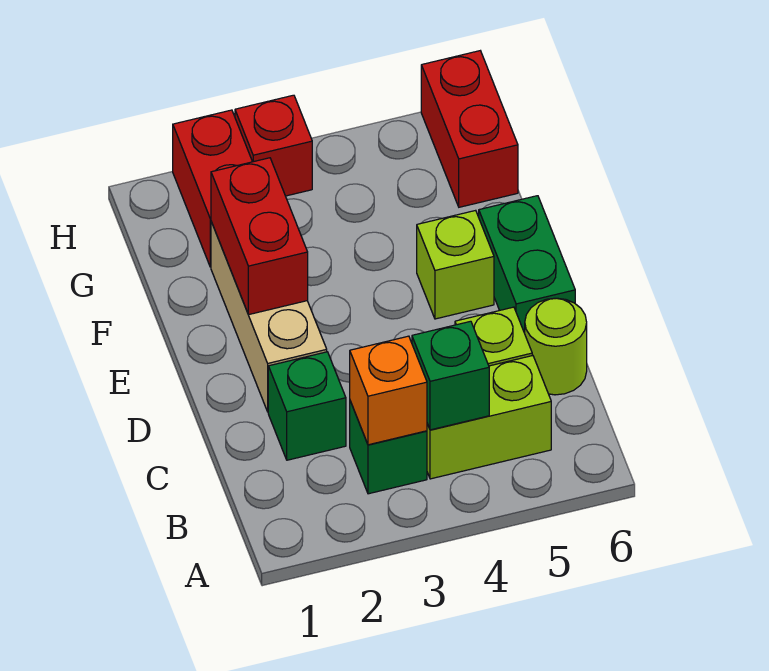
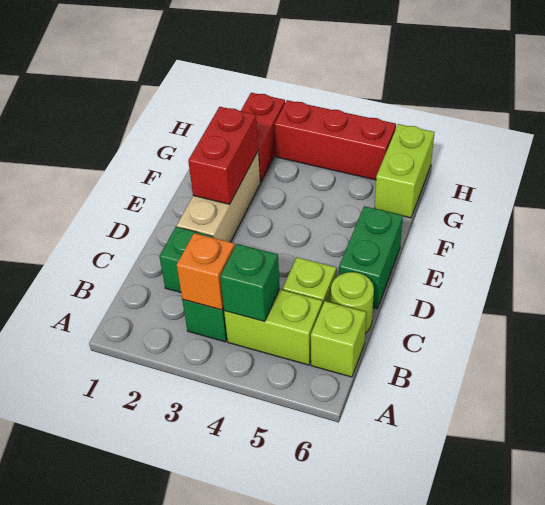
lime brick E5 level 1 -> lime brick B6 level 1
red brick G6:H6 level 1 -> lime brick G6:H6 level 1
red brick H3 level 1 -> red brick H3:H5 level 1

